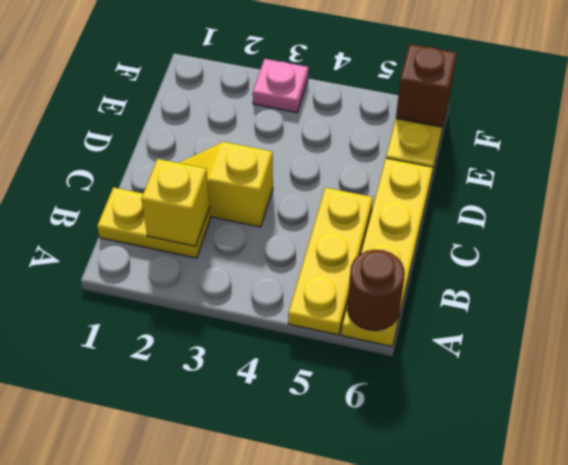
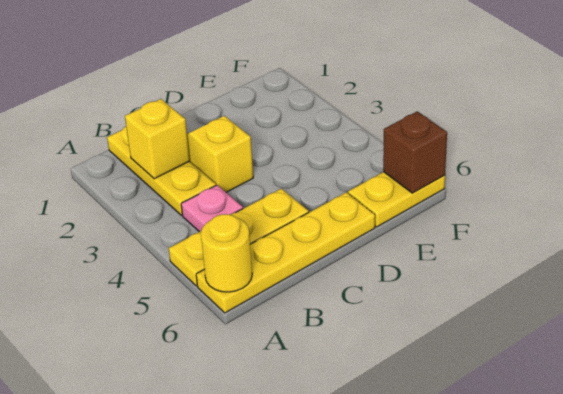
brown round brick A6 level 2 -> yellow round brick A6 level 2
yellow plate B1:B2 level 1 -> yellow plate B1:B3 level 1
pink plate F3 level 1 -> pink plate B4 level 1

